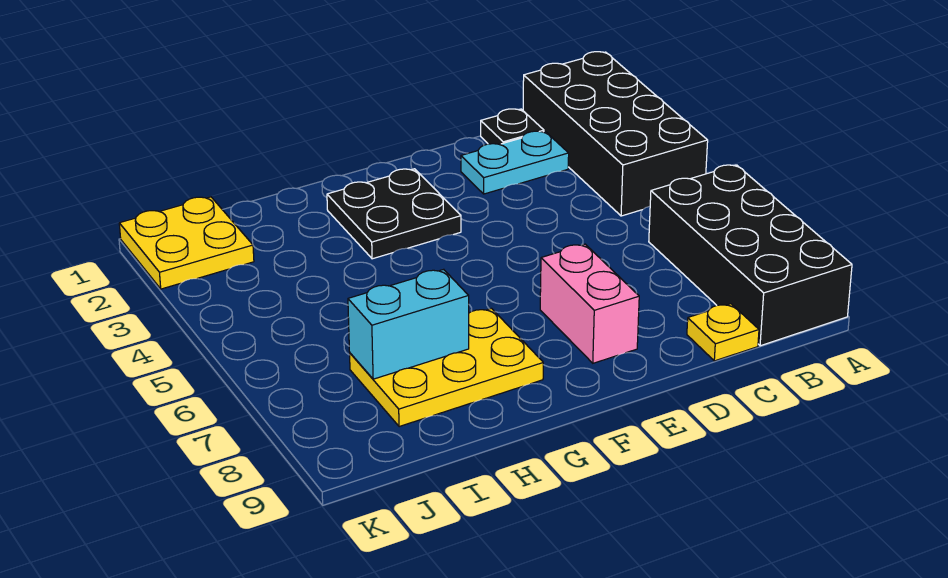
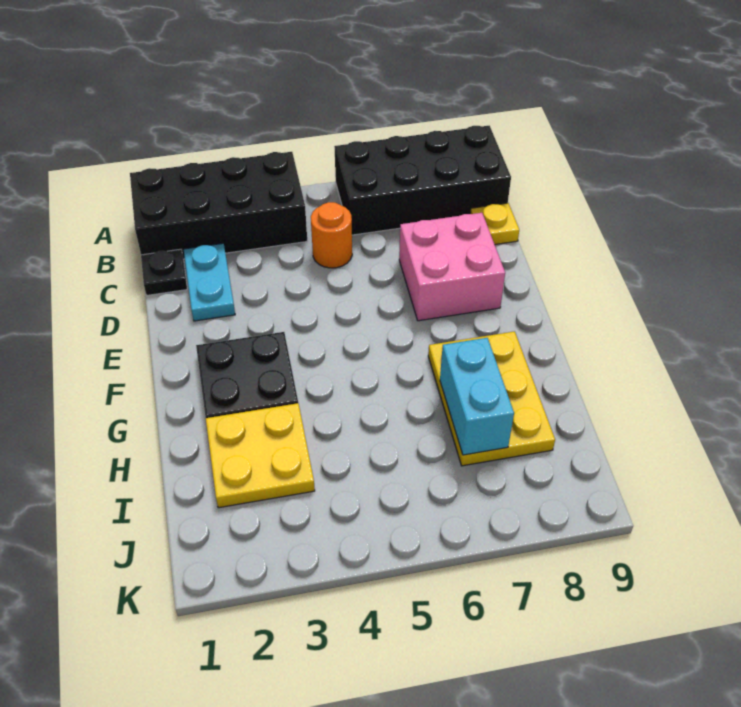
none -> orange round brick C5 level 1
pink brick E7:E8 level 1 -> pink brick D7:E8 level 1
yellow plate J1:K2 level 1 -> yellow plate H2:I3 level 1

